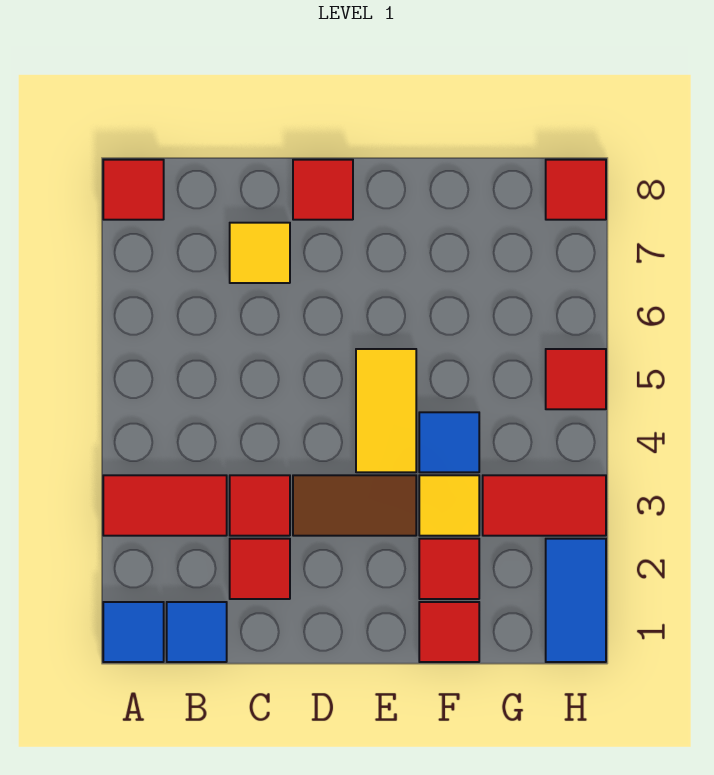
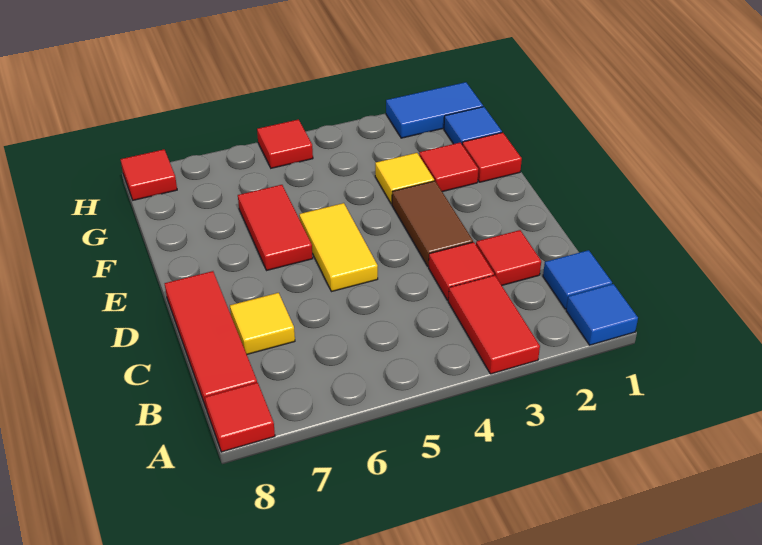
red tile D8 level 1 -> red tile B8:D8 level 1
yellow tile E4:E5 level 1 -> yellow tile D5:E5 level 1
blue tile F4 level 1 -> blue tile G1 level 1
red tile G3:H3 level 1 -> red tile E6:F6 level 1

